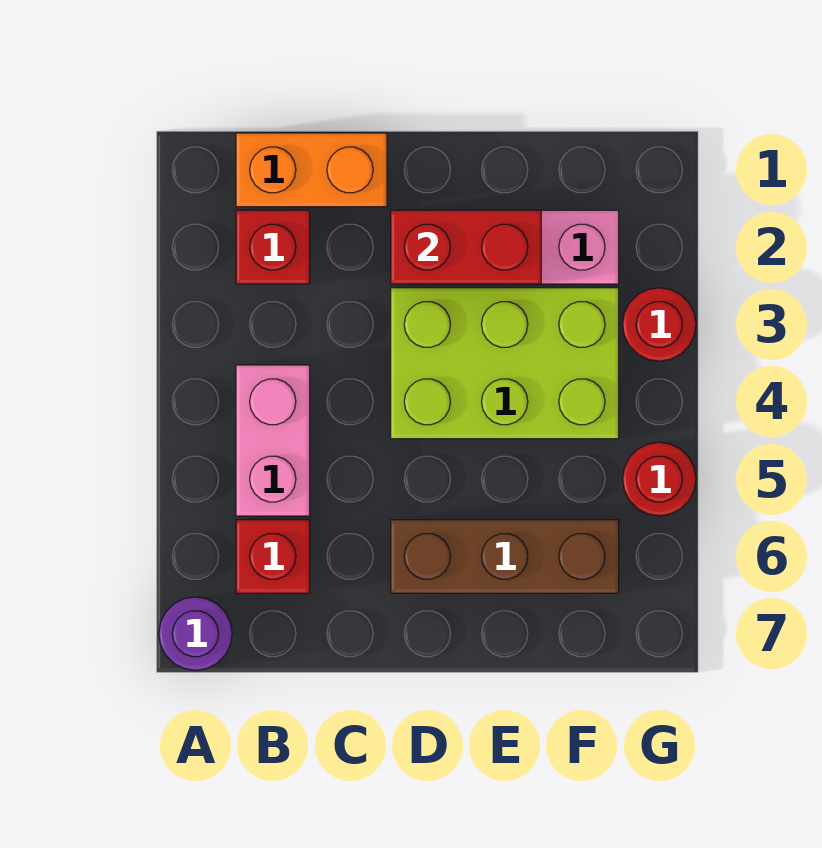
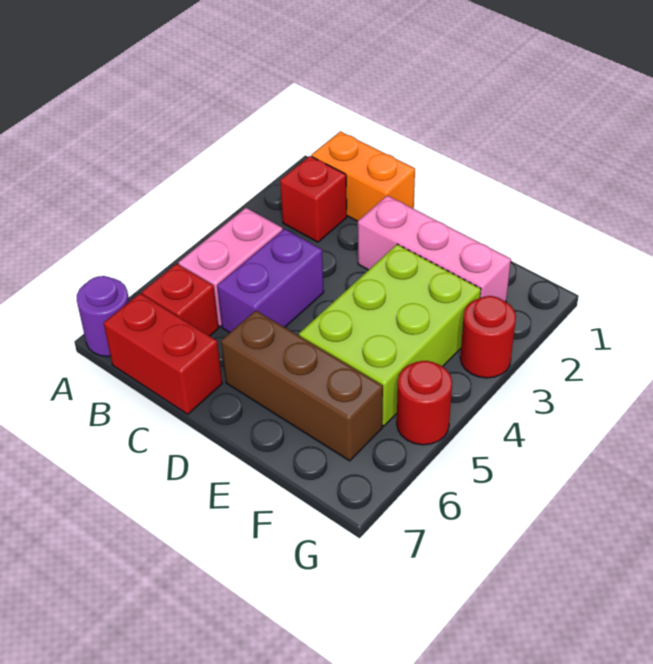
none -> purple brick C4:C5 level 1
red brick D2:E2 level 2 -> red brick B7:C7 level 1
lime brick D3:F4 level 1 -> lime brick E3:F5 level 1

